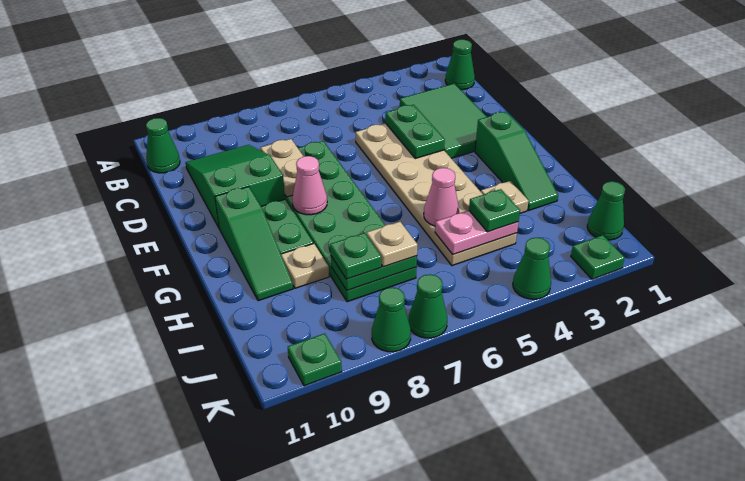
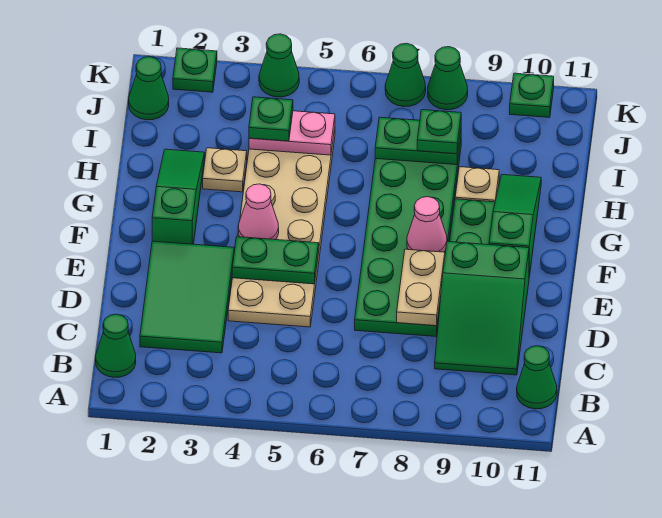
green plate D4:E4 level 2 -> green plate E4:E5 level 2
pink cone H5 level 2 -> pink cone F4 level 2
tan plate I7 level 3 -> none

